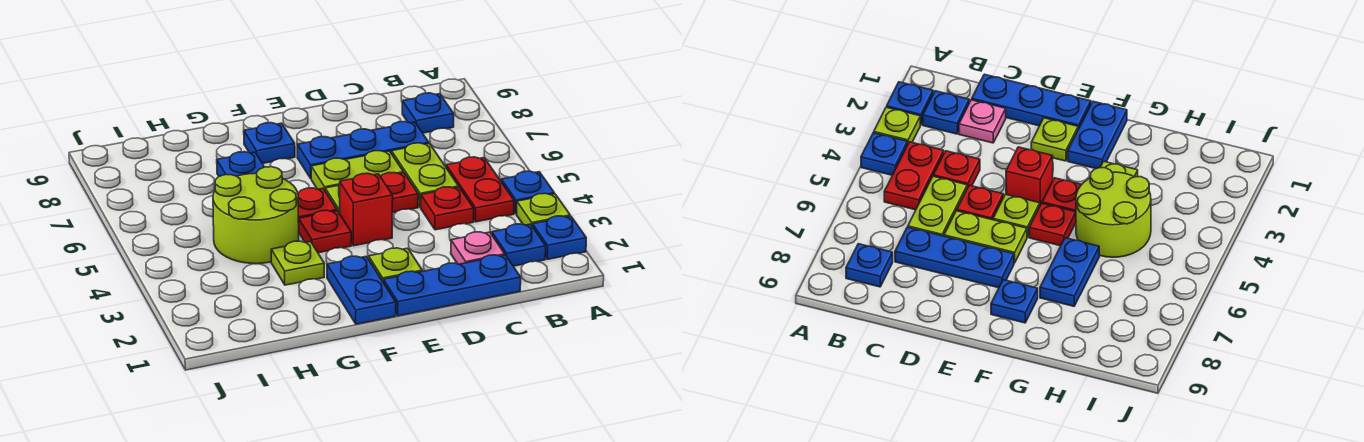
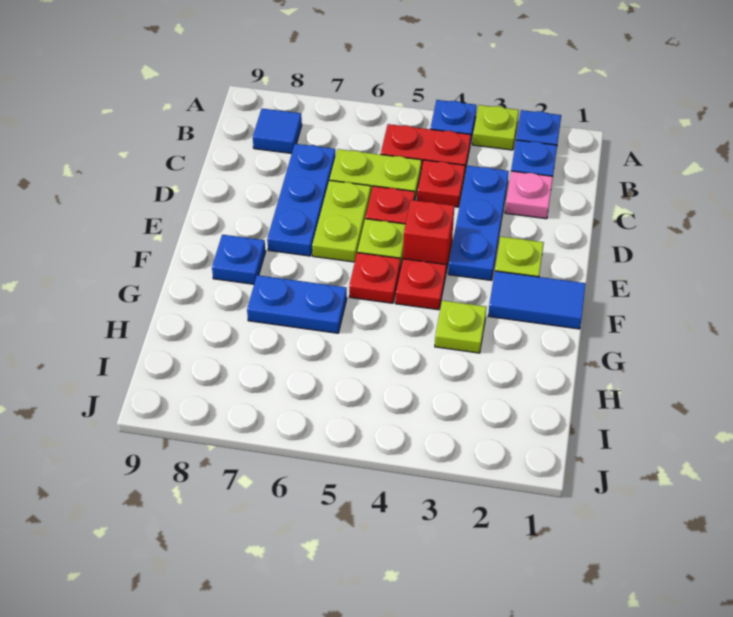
blue plate B8 level 1 -> blue tile B8 level 1
blue plate C1:E1 level 1 -> blue plate C3:E3 level 1
blue plate F1:F2 level 1 -> blue tile F1:F2 level 1
lime round brick G4:H5 level 1 -> none

